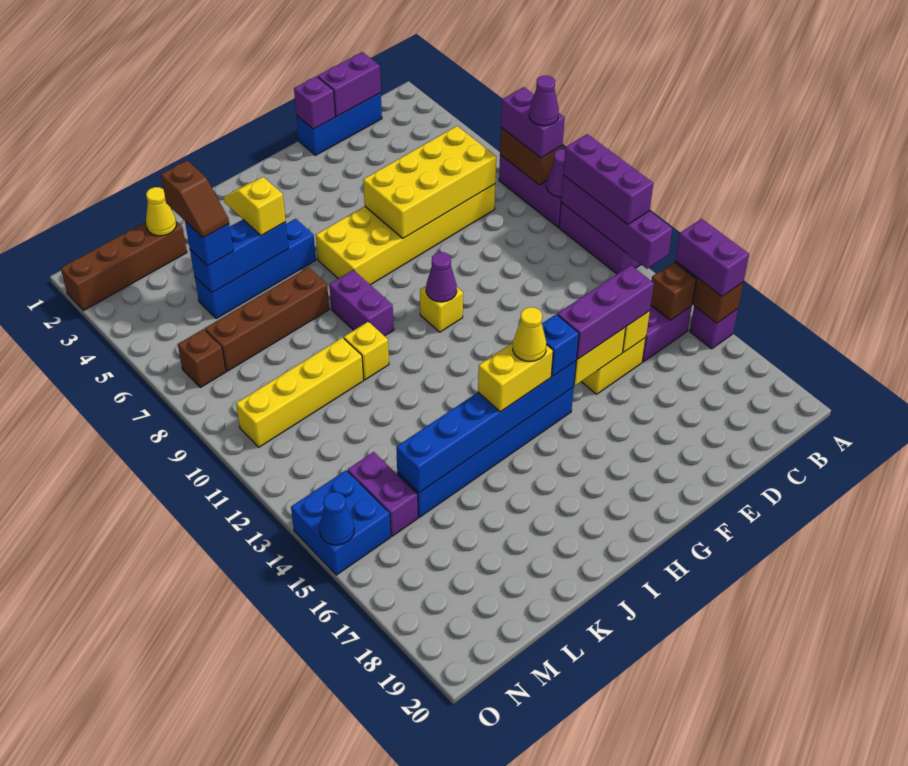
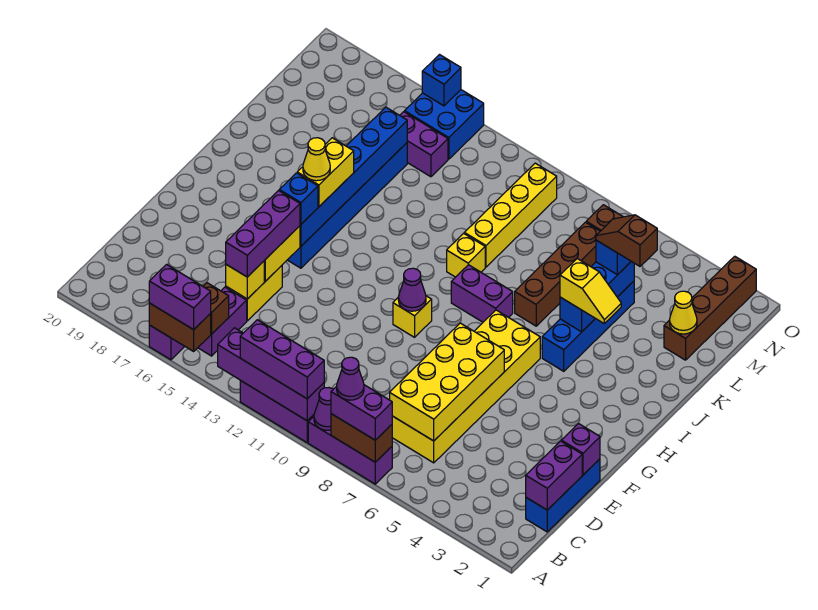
blue cone O15 level 2 -> blue brick O15 level 2

